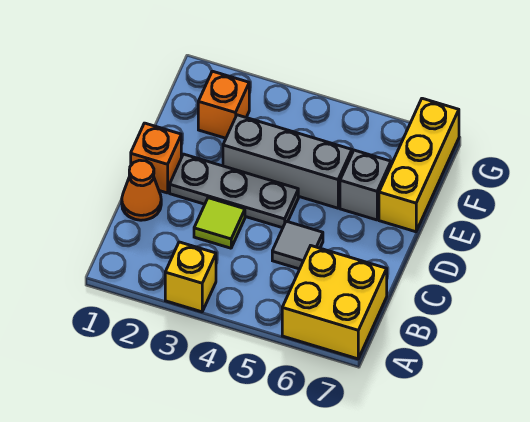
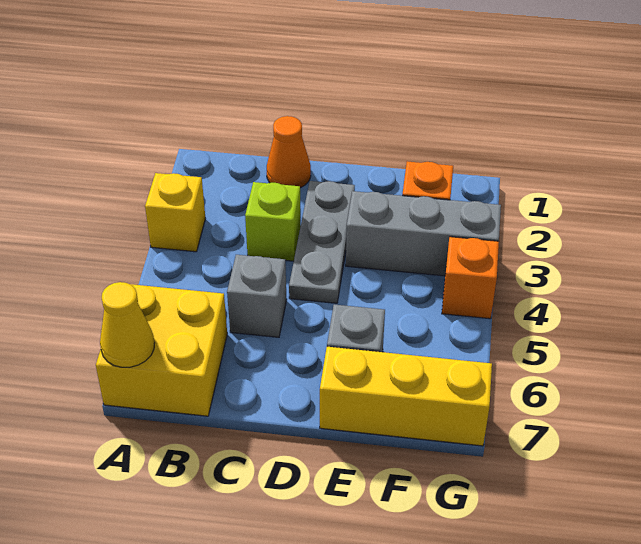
none -> yellow cone A7 level 2
lime tile C3 level 1 -> lime brick C3 level 1
grey tile C5 level 1 -> grey brick C5 level 1
orange brick D1 level 1 -> orange brick G4 level 1
grey brick E3:E5 level 1 -> grey brick E3:G3 level 1

